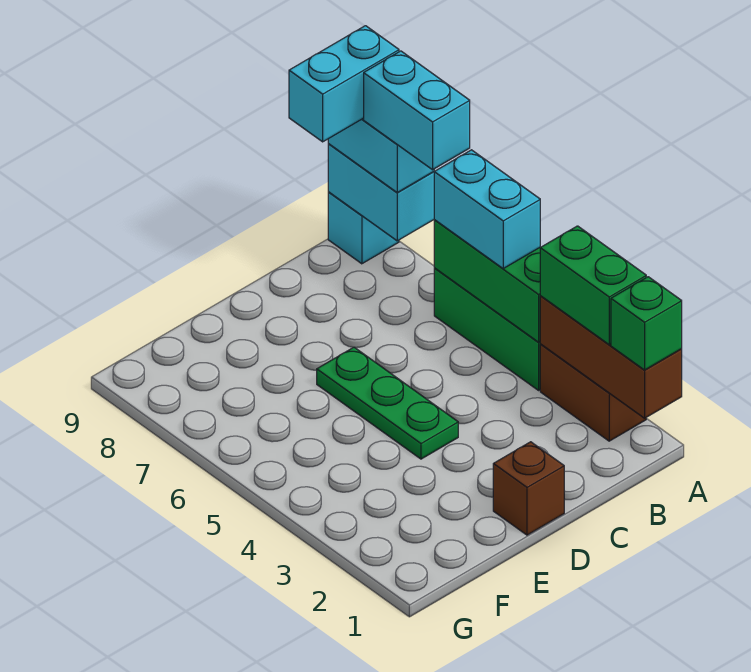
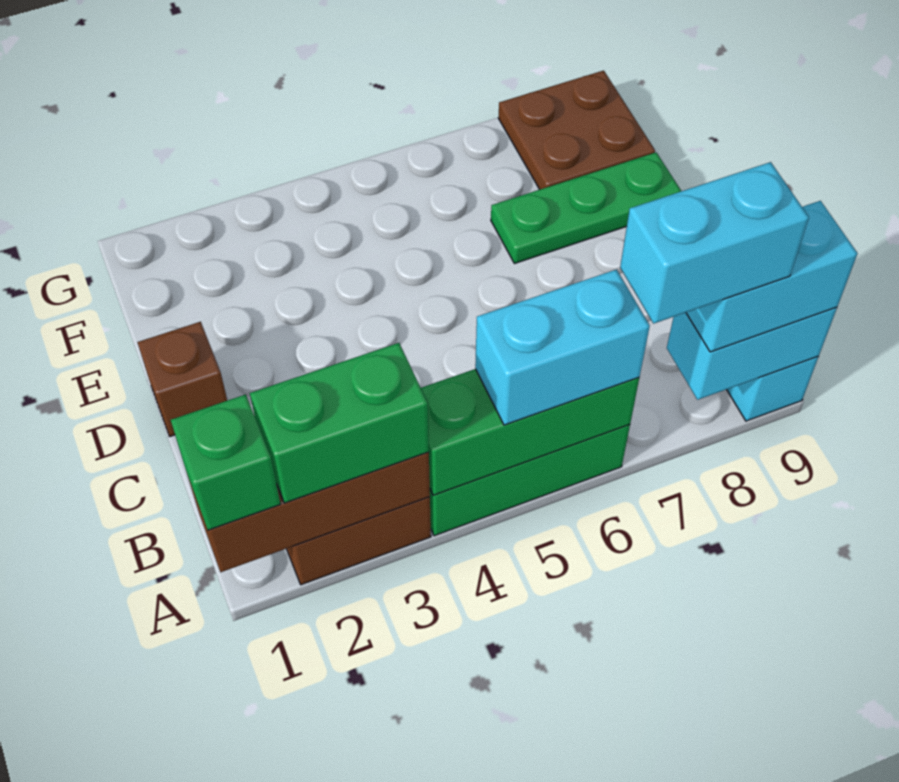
cyan brick A9:B9 level 4 -> none
green plate D4:D6 level 1 -> green plate E7:E9 level 1
none -> brown plate F8:G9 level 1

